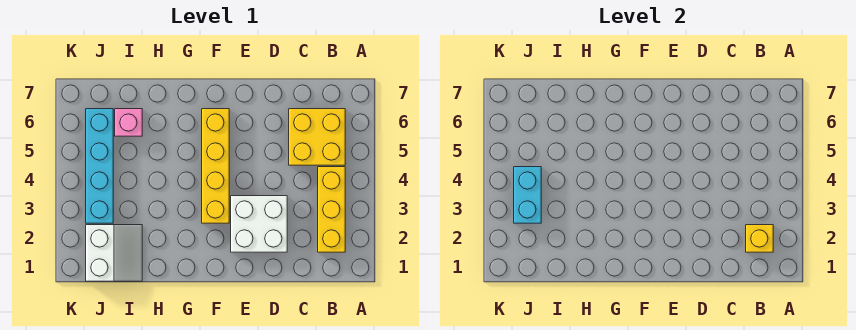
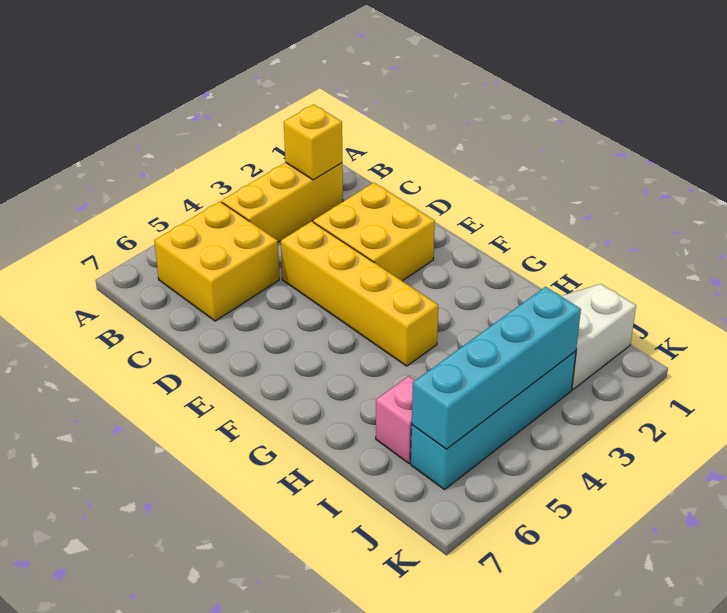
white brick D2:E3 level 1 -> yellow brick D2:E3 level 1
yellow brick F3:F6 level 1 -> yellow brick D4:G4 level 1
cyan brick J3:J4 level 2 -> cyan brick J3:J6 level 2

